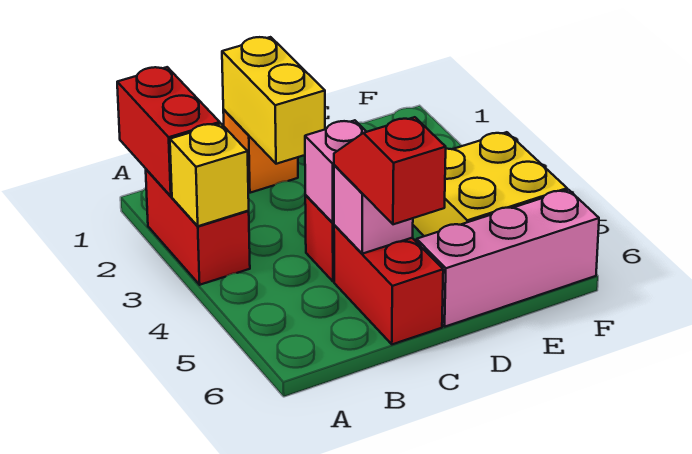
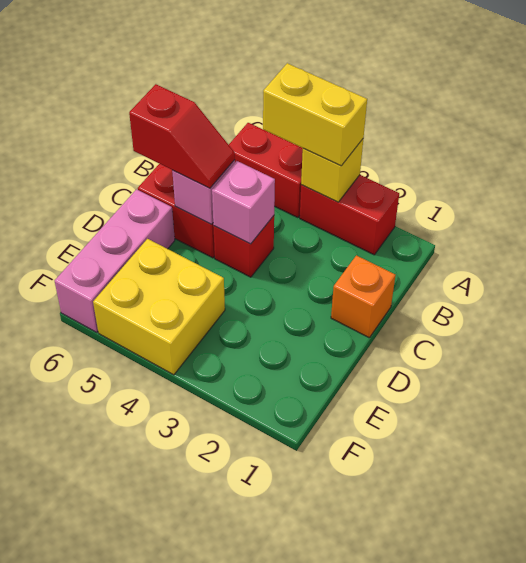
red brick A1:A2 level 2 -> red brick A4:A5 level 1
yellow brick C1:C2 level 2 -> yellow brick A3:A4 level 3

